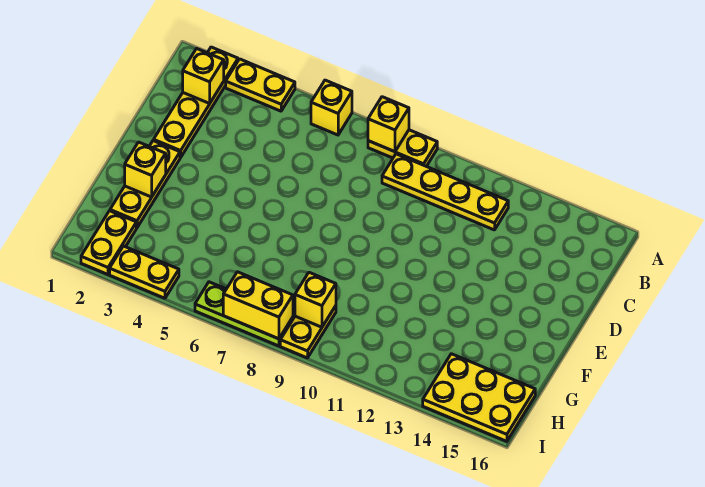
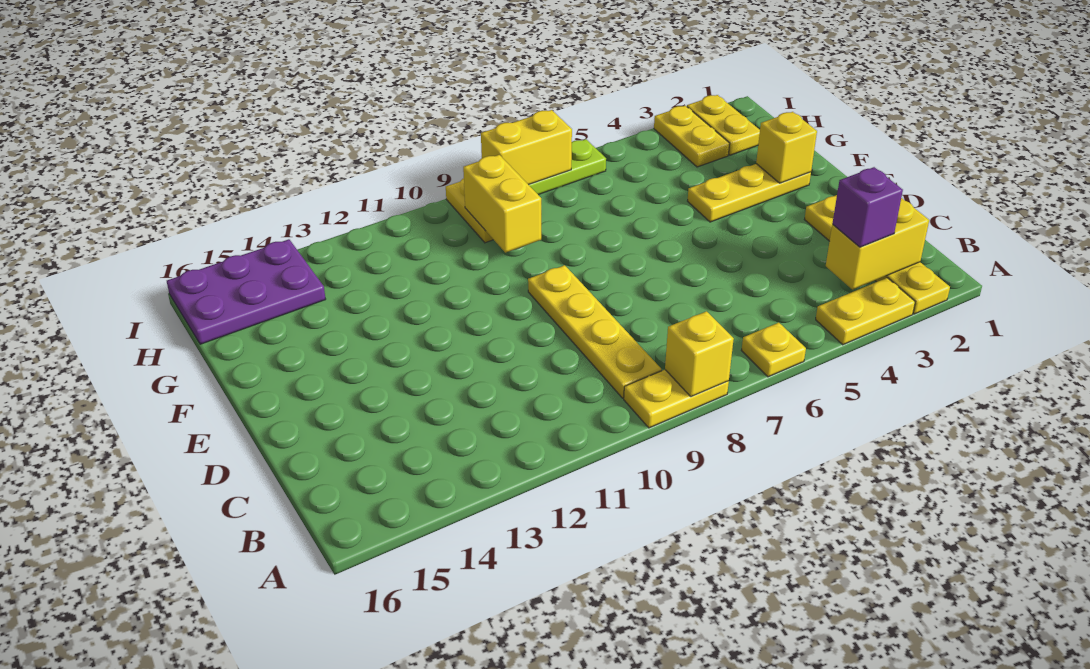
yellow brick A6 level 1 -> yellow plate A6 level 1
yellow brick B2 level 2 -> yellow brick B2:B3 level 2
none -> purple brick B3 level 3
yellow plate B9:B12 level 1 -> yellow plate B9:E9 level 1
yellow plate E2:G2 level 1 -> yellow plate F2:F4 level 1
yellow brick H9 level 2 -> yellow brick G9:H9 level 2
yellow plate H14:I16 level 1 -> purple plate H14:I16 level 1
yellow plate I3:I4 level 1 -> yellow plate H3:I3 level 1

